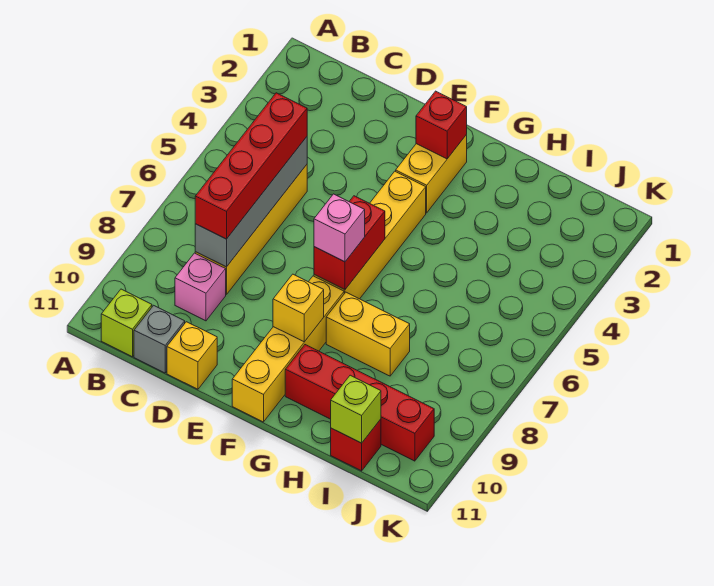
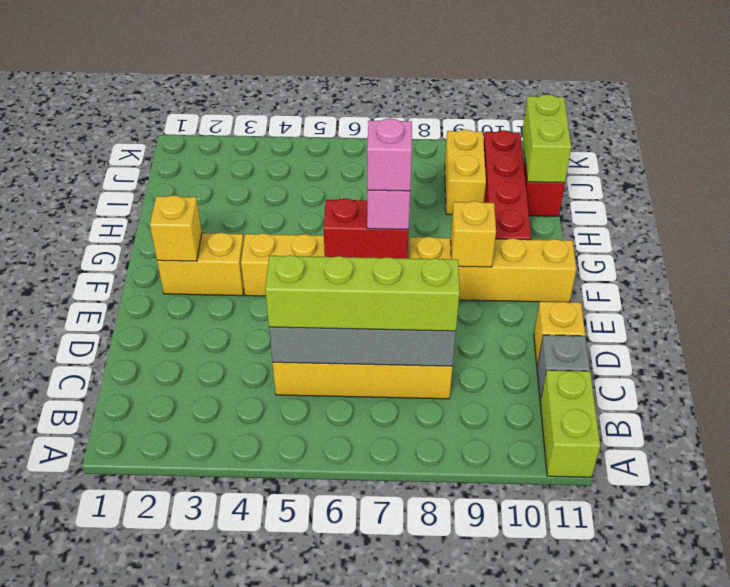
lime brick B11 level 1 -> lime brick A11:B11 level 1
red brick C5:C8 level 3 -> lime brick C5:C8 level 3
pink brick C9 level 1 -> pink brick F7 level 4
red brick F2 level 2 -> yellow brick F2 level 2
yellow brick G8:H8 level 1 -> yellow brick I9:J9 level 1
lime brick I11 level 2 -> lime brick I11:J11 level 2

